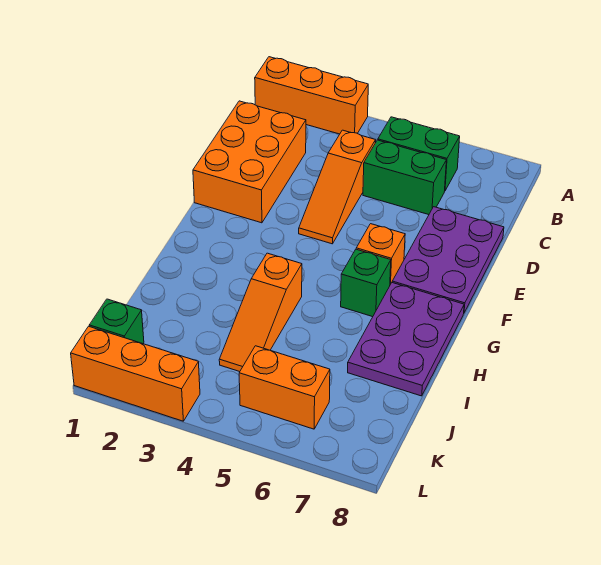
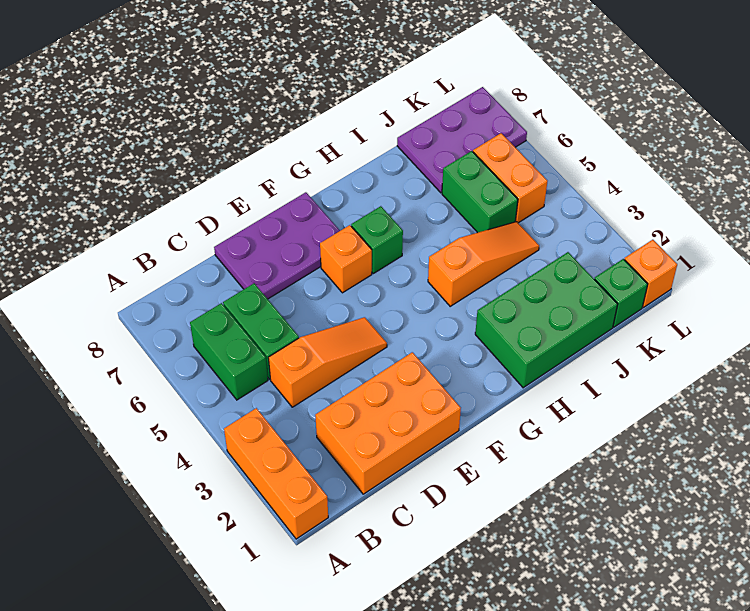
purple plate G7:I8 level 1 -> purple plate J7:L8 level 1
none -> green brick H1:J2 level 1
none -> green brick J5:J6 level 1
orange brick L1:L3 level 1 -> orange brick L1 level 1

